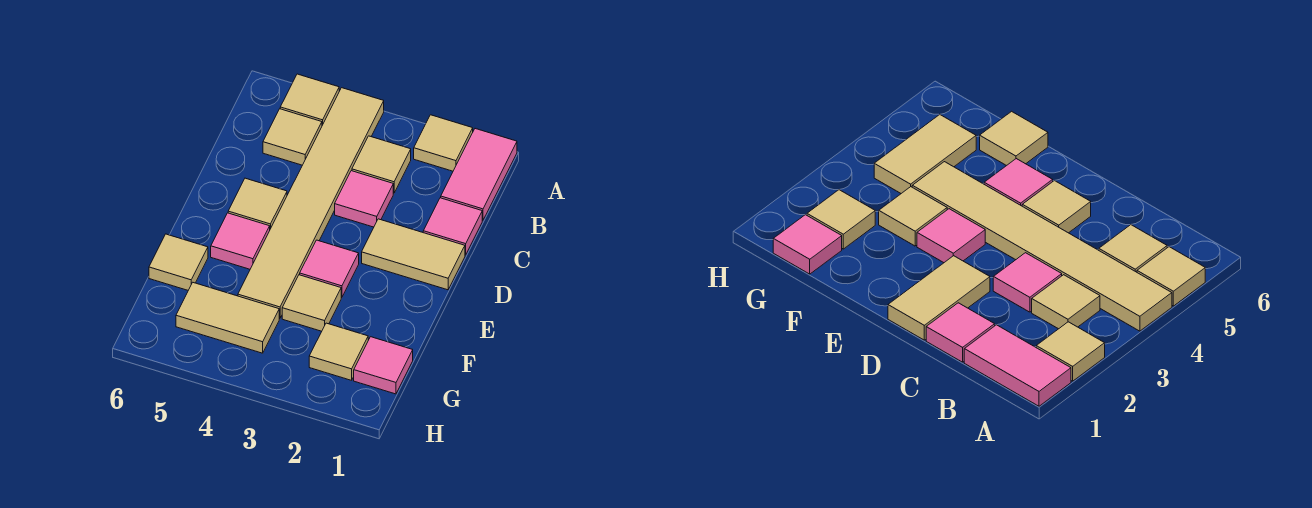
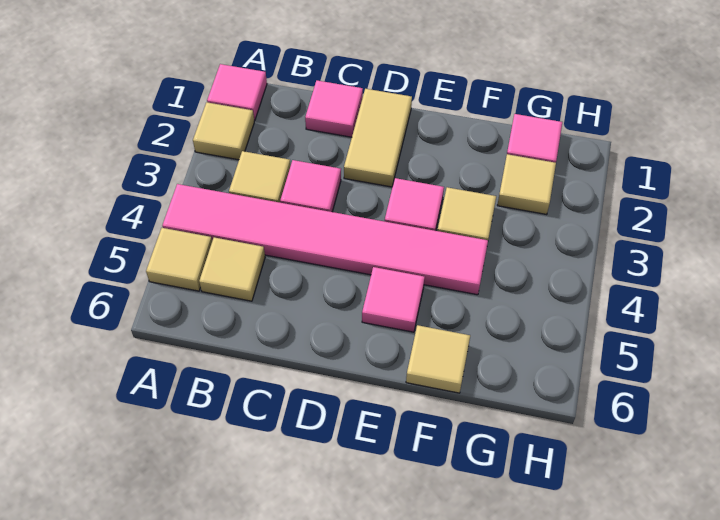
pink tile A1:B1 level 1 -> pink tile A1 level 1
tan tile A4:F4 level 1 -> pink tile A4:F4 level 1
tan tile D5 level 1 -> none
tan tile G4:G5 level 1 -> none

